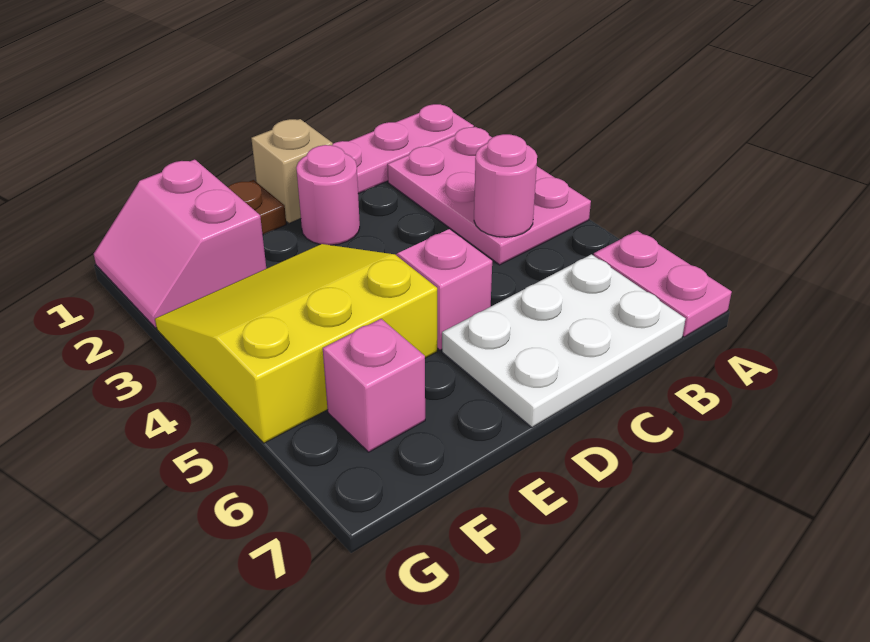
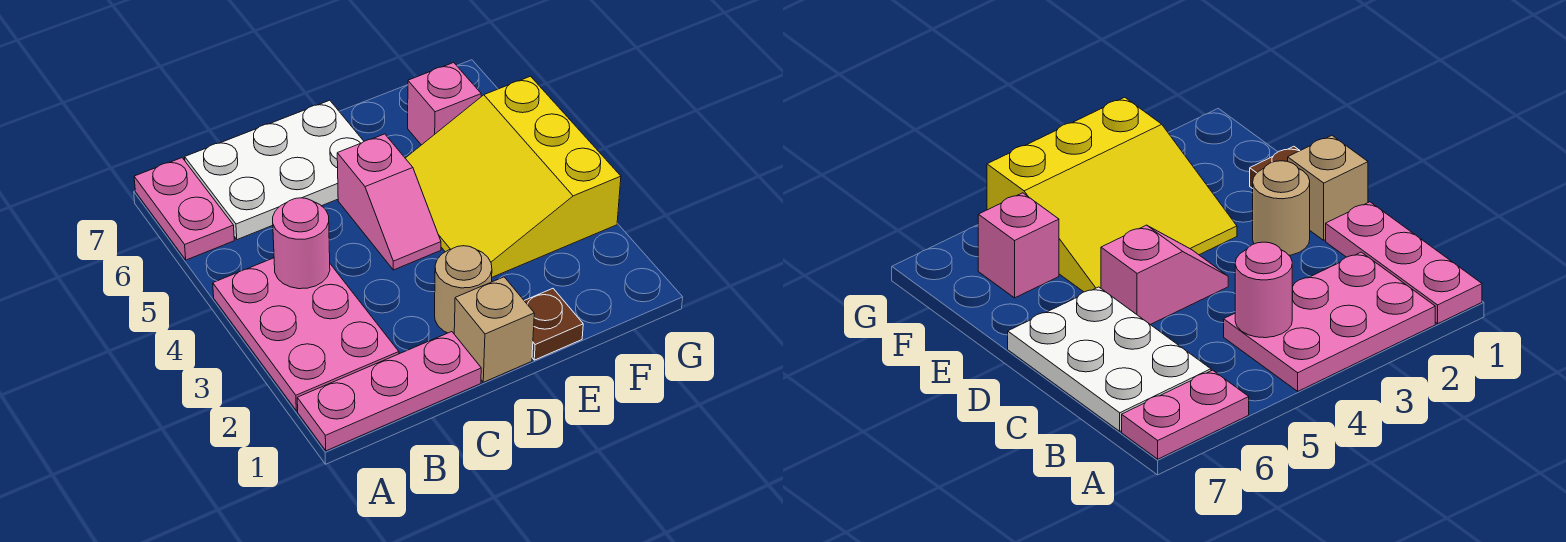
pink round brick D2 level 1 -> tan round brick D2 level 1
yellow slope E3:G5 level 1 top 5 -> yellow slope E3:G5 level 1 top G
pink slope F1:G2 level 1 top F -> none

